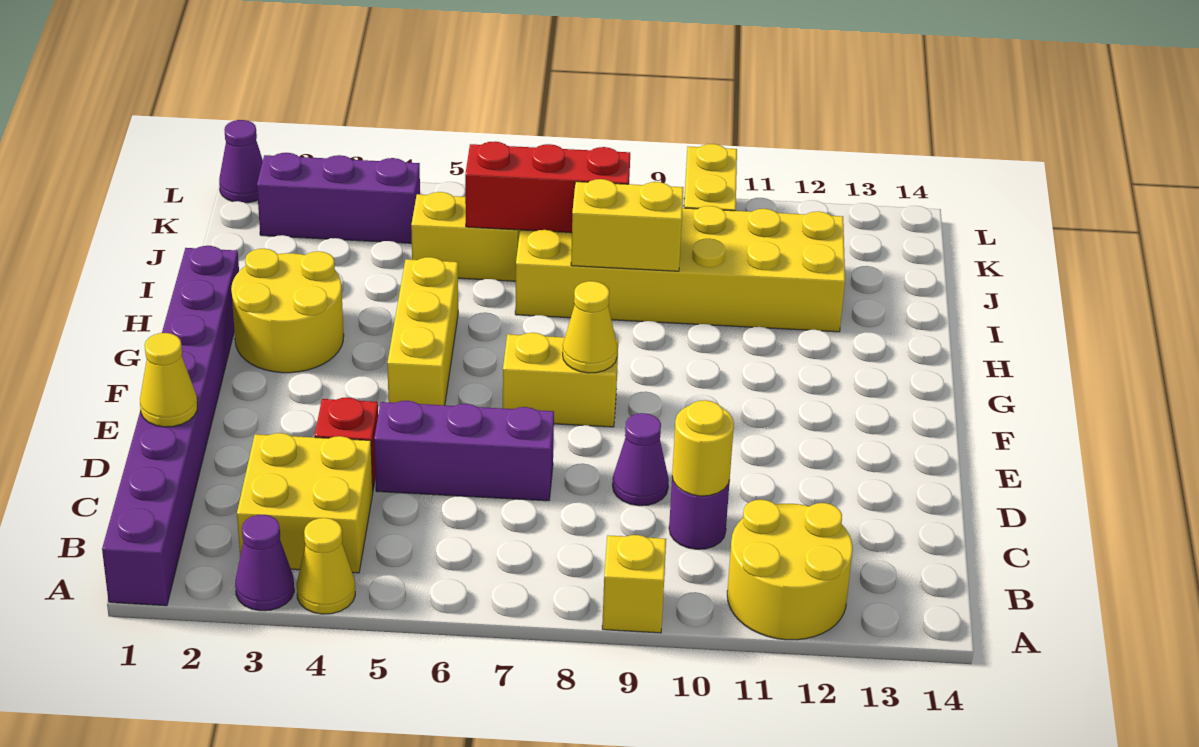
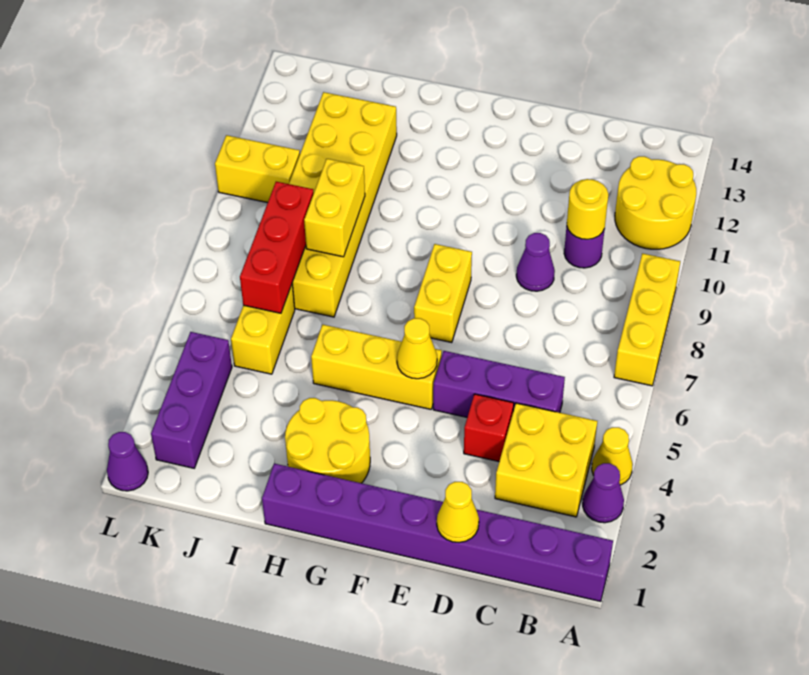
yellow brick A9 level 1 -> yellow brick A7:A9 level 1
purple brick D5:D7 level 1 -> purple brick C5:E5 level 1
yellow cone F8 level 2 -> yellow cone F5 level 2

